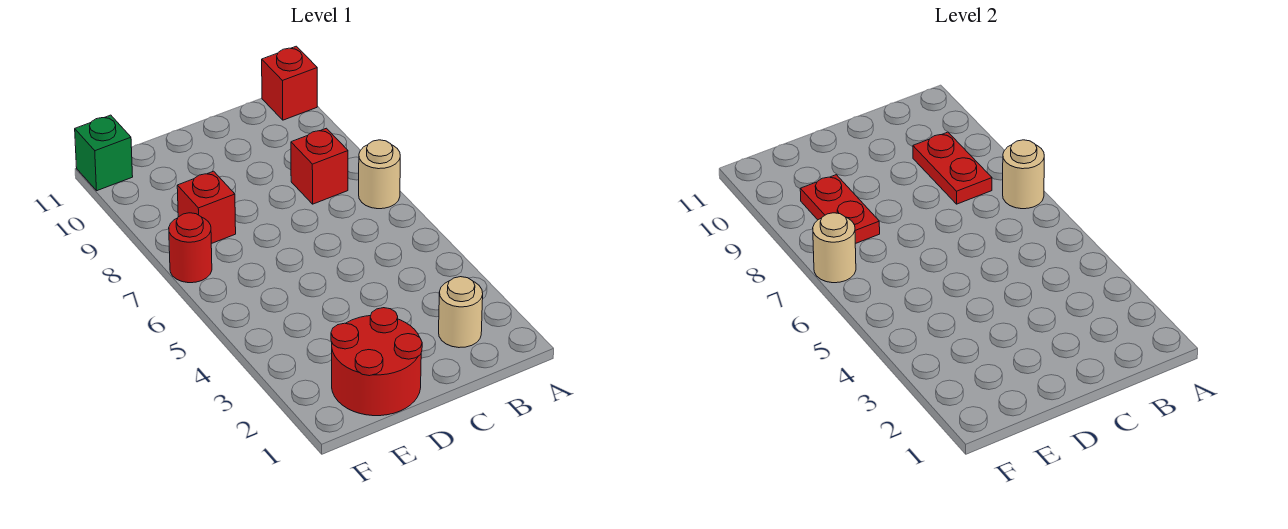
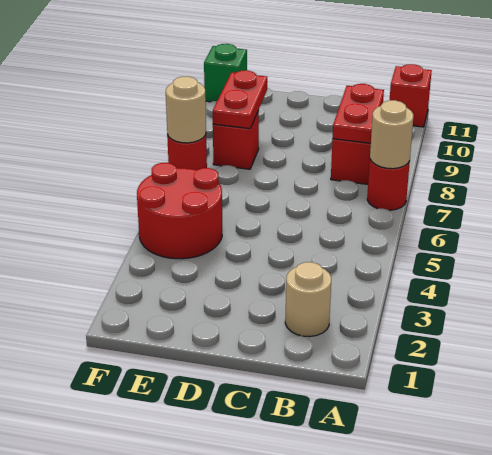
tan round brick A7 level 1 -> red round brick A7 level 1
red round brick D1:E2 level 1 -> red round brick E4:F5 level 1

